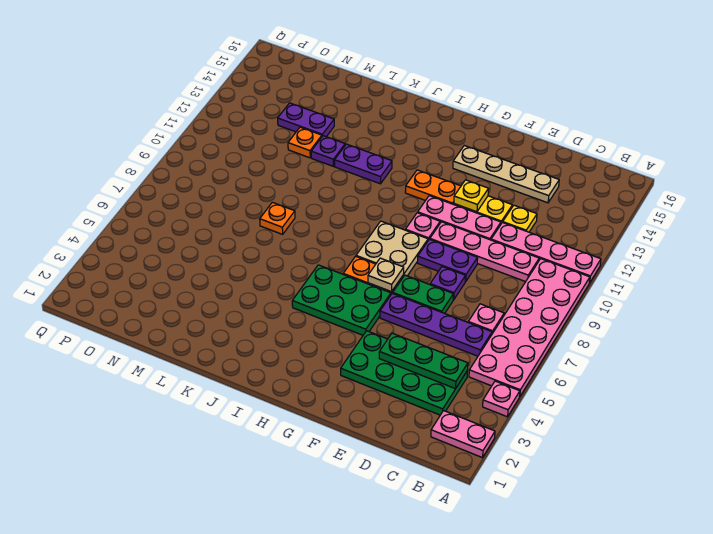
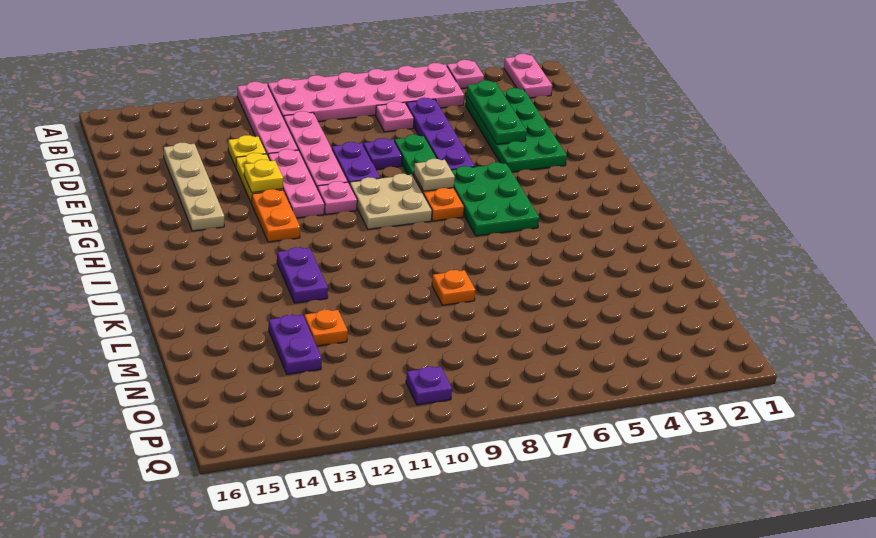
purple plate L12 level 1 -> purple plate P10 level 1

